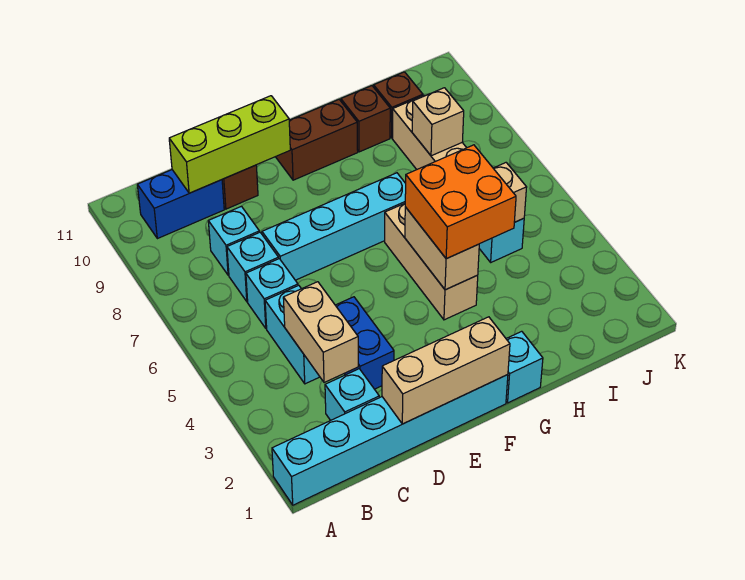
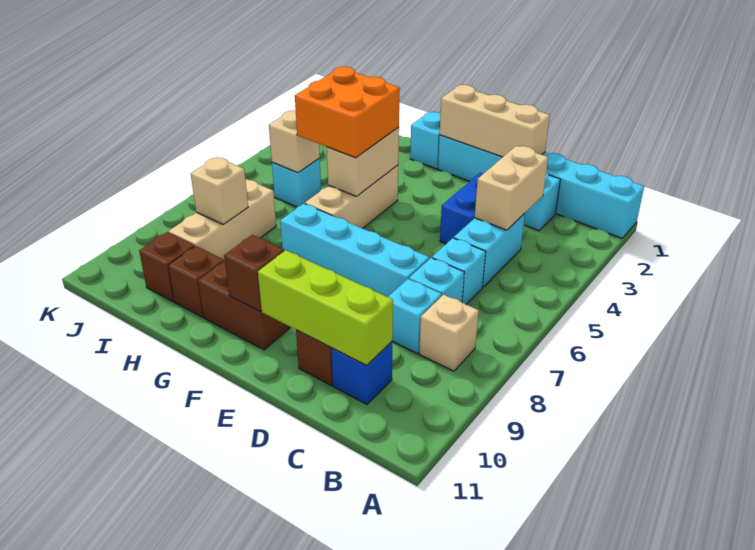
none -> tan brick B8 level 1
blue brick B10:C10 level 1 -> blue brick C10 level 1
none -> brown brick F10 level 2

